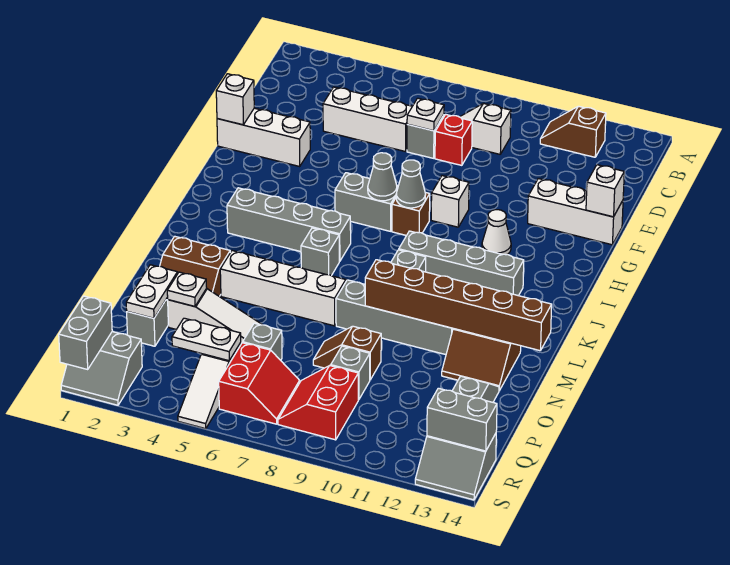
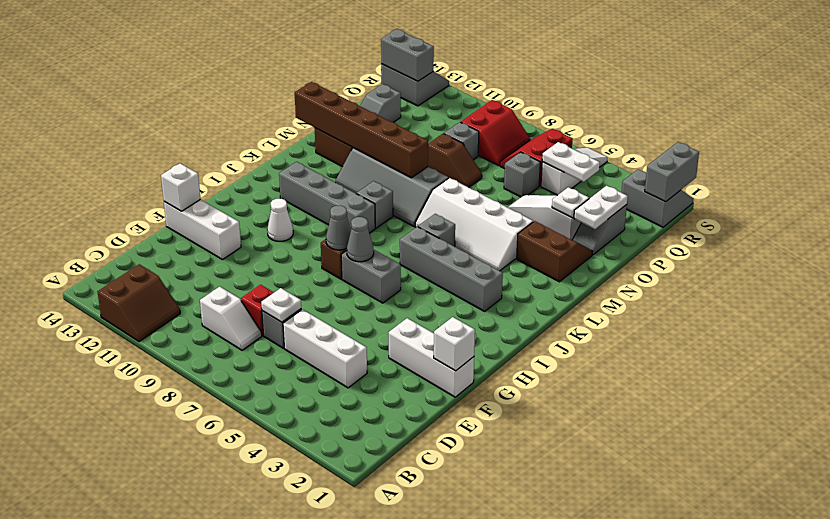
brown slope B11:B12 level 1 top 12 -> brown slope A11:B12 level 1 top 12
white brick G9 level 1 -> none

